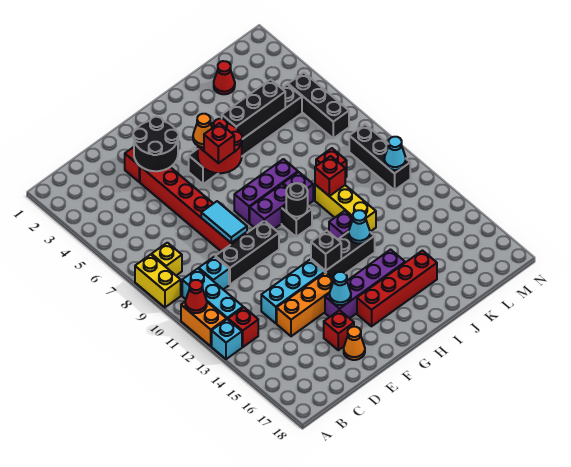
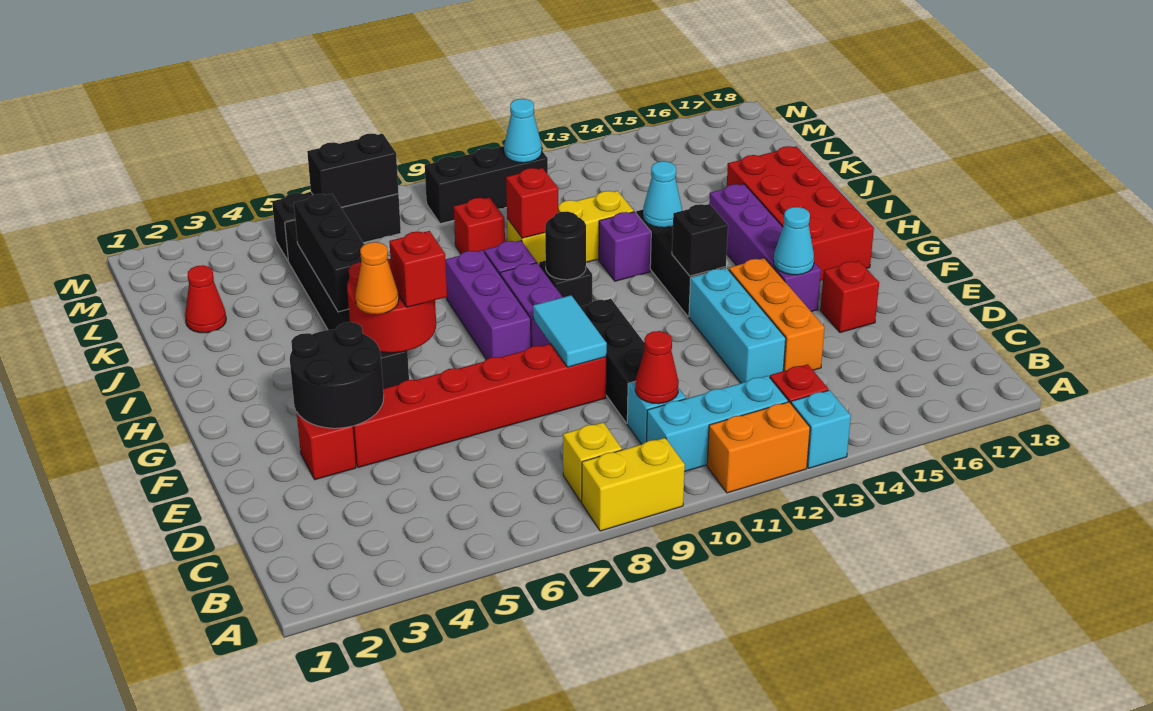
red cone A11 level 2 -> red cone C10 level 2
cyan tile E8:E9 level 2 -> cyan tile E9:F9 level 2
orange cone E17 level 1 -> none
red brick G16:J16 level 1 -> red brick G16:J17 level 1
none -> black brick M6:M7 level 2

